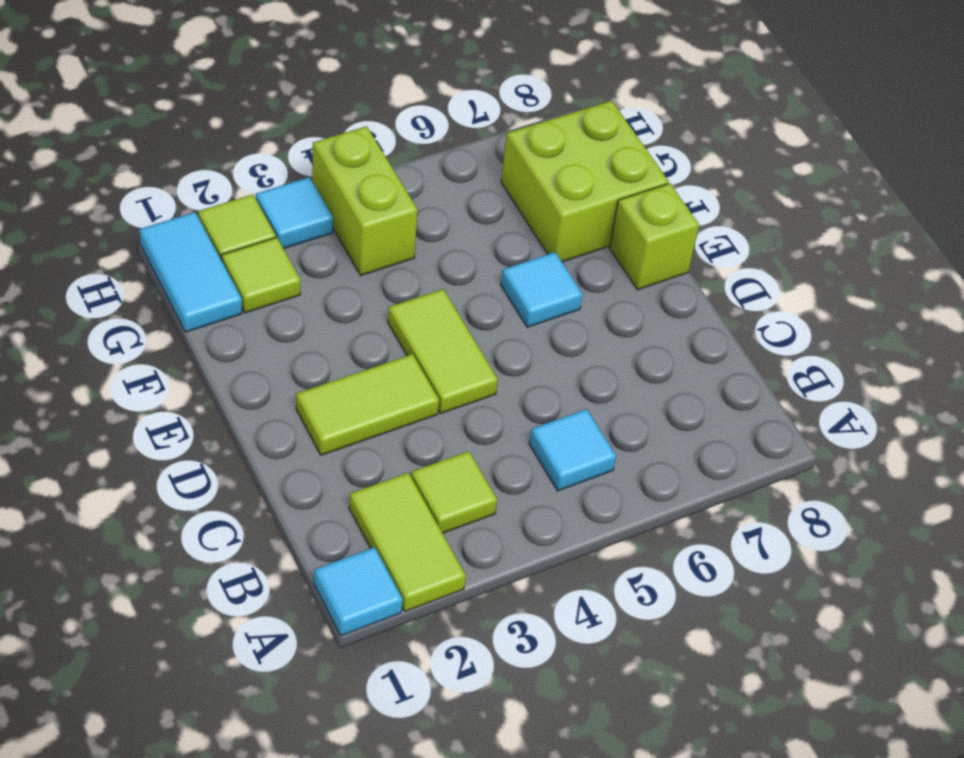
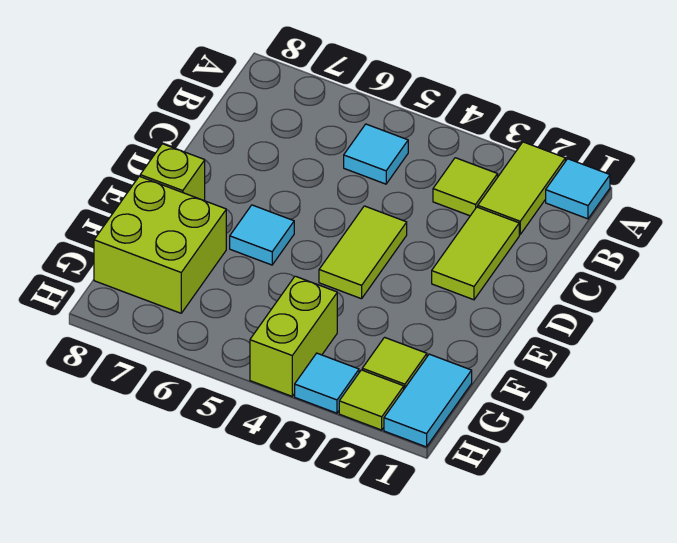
lime tile D2:D3 level 1 -> lime tile C2:D2 level 1

